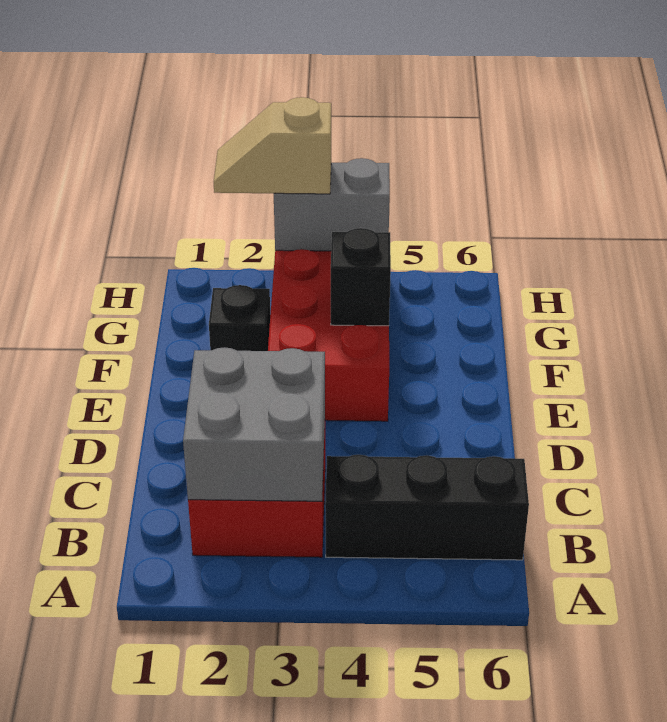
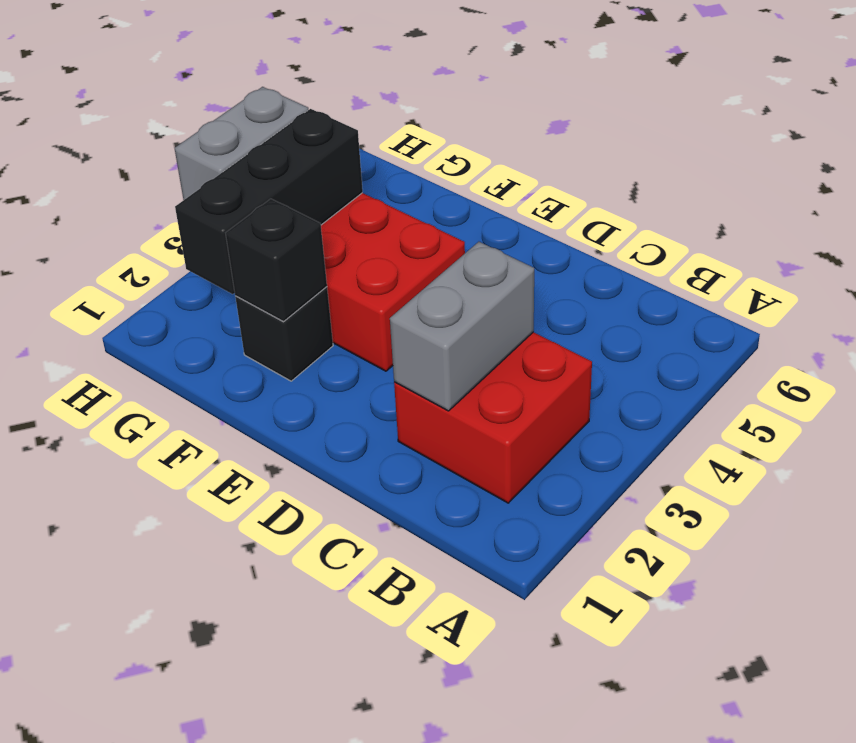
grey brick B2:C3 level 2 -> grey brick C2:C3 level 2
black brick B4:B6 level 1 -> black brick G2:G4 level 2
black brick F4 level 2 -> black brick F2 level 2
tan slope H2:H3 level 3 top 3 -> none

